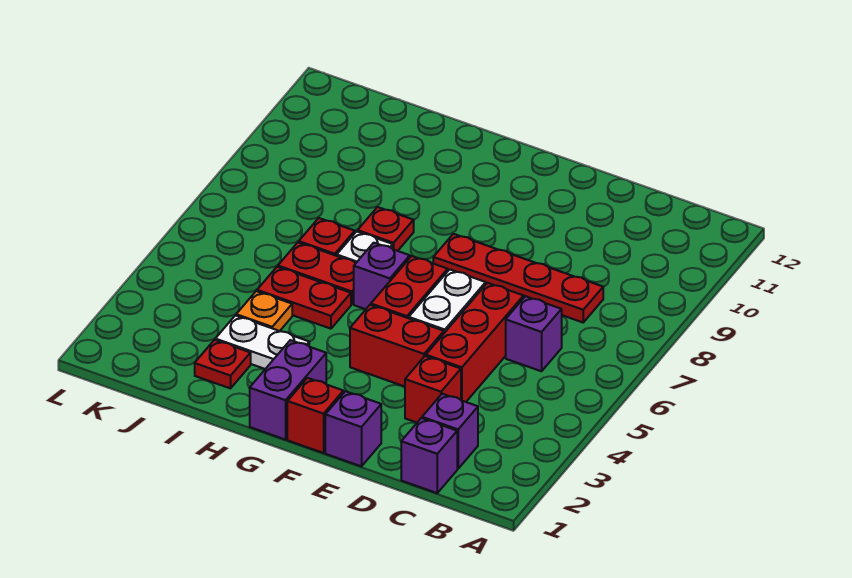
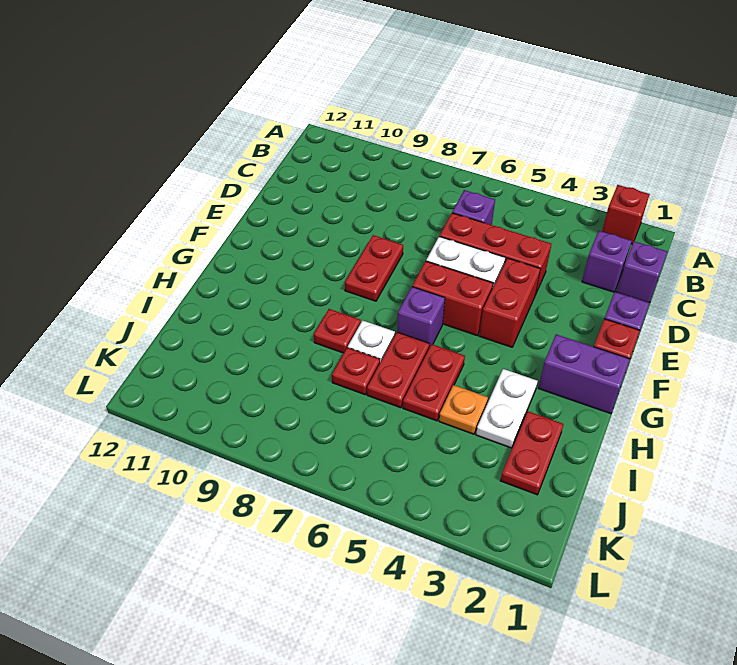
red plate C8:F8 level 1 -> red plate E8:F8 level 1
red brick D3 level 1 -> red brick A2 level 1
red plate I2 level 1 -> red plate I2:J2 level 1

